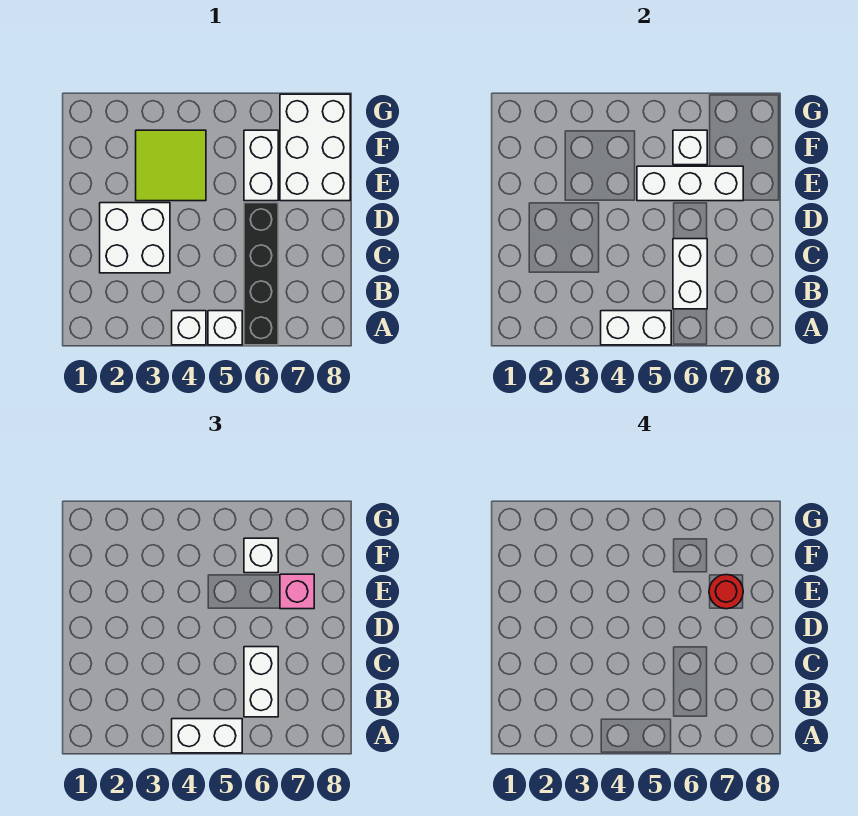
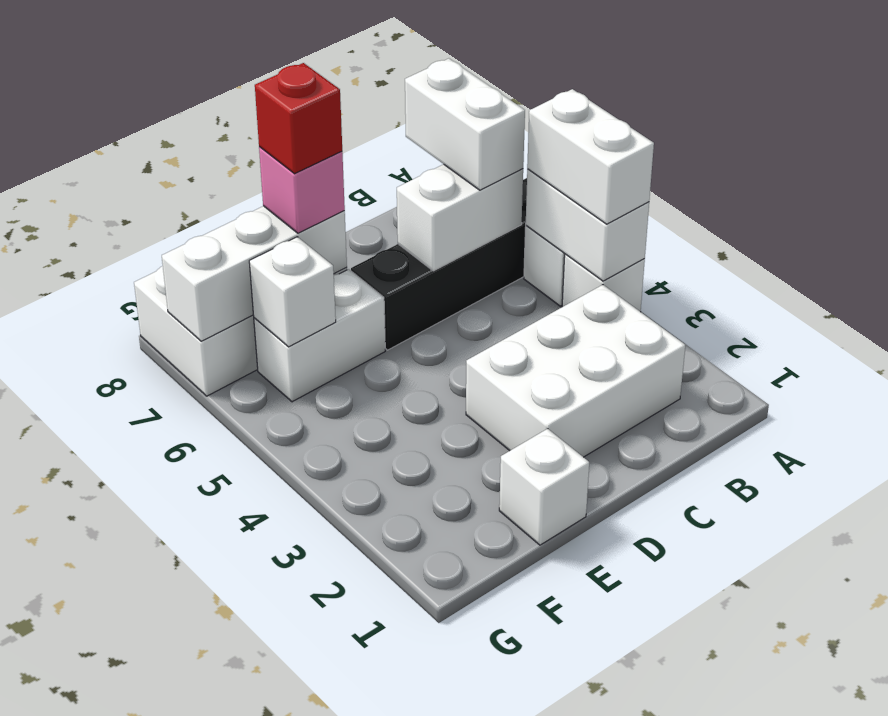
white brick B6:C6 level 3 -> white brick B6:B7 level 3
white brick C2:D3 level 1 -> white brick B2:D3 level 1
lime tile E3:F4 level 1 -> none
white brick E5:E7 level 2 -> white brick E7:G7 level 2
red round brick E7 level 4 -> red brick E7 level 4
white brick F6 level 3 -> white brick E1 level 1

